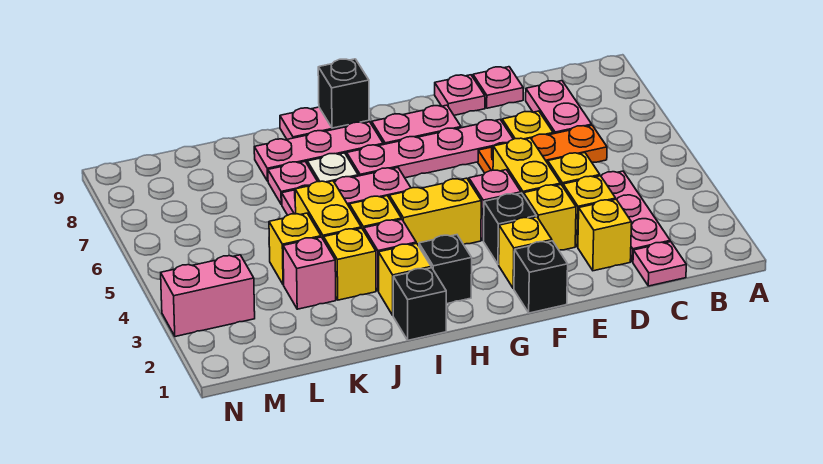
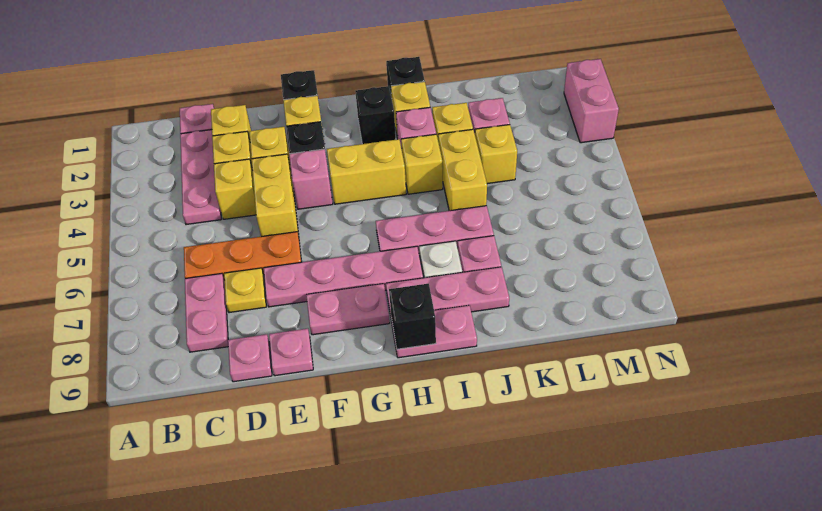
pink brick M3:N3 level 1 -> pink brick N2:N3 level 1

